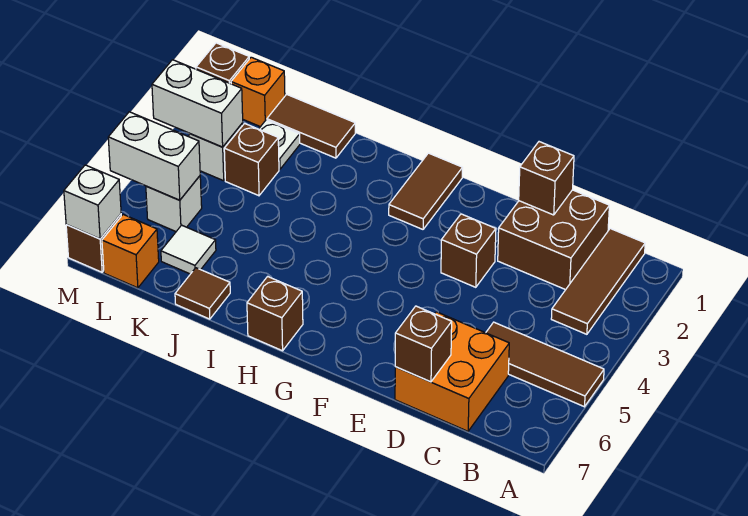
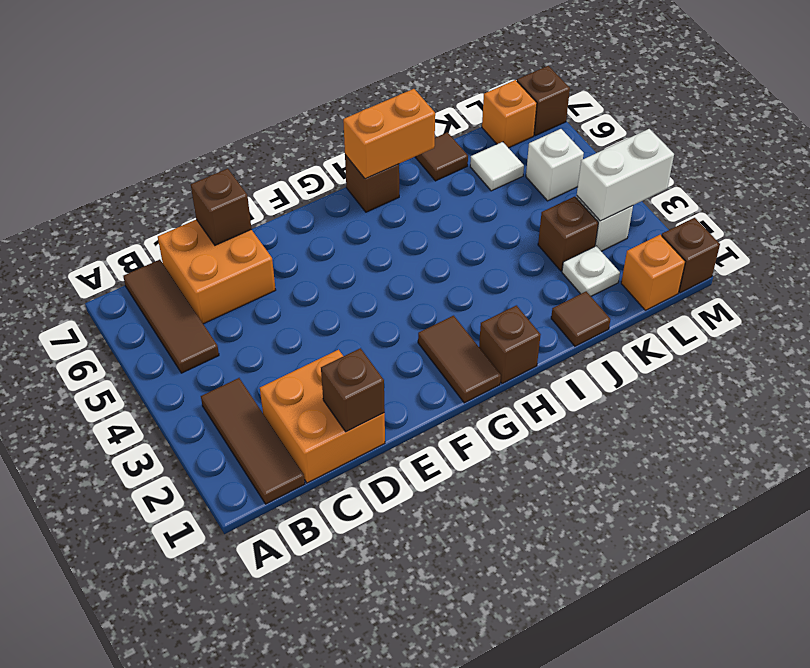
brown tile A5:C5 level 1 -> brown tile B5:B7 level 1
brown brick C1:D2 level 1 -> orange brick C1:D2 level 1
brown brick E3 level 1 -> brown brick H1 level 1
none -> orange brick H7:I7 level 2
brown tile J1:K1 level 1 -> brown tile J1 level 1
white brick L5:M5 level 2 -> none
white brick M7 level 2 -> none

